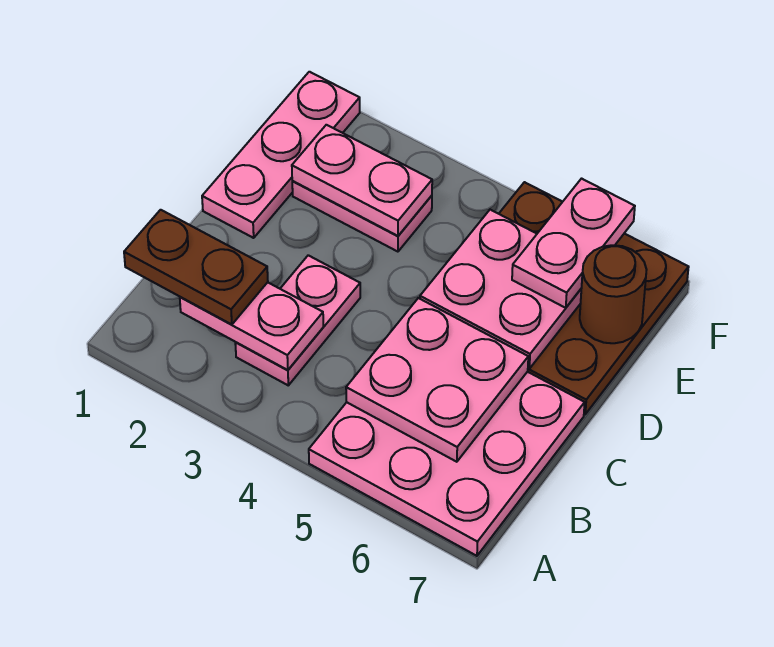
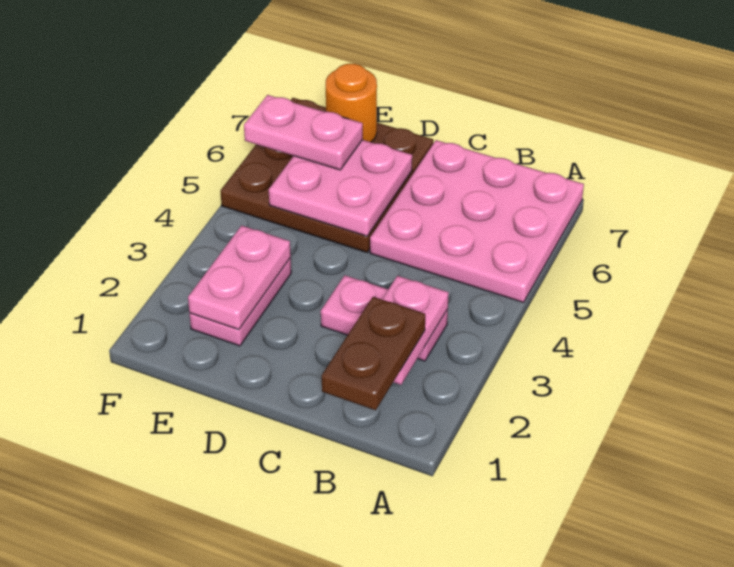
pink plate B5:C6 level 2 -> none
pink plate D1:F1 level 1 -> none
brown round brick E7 level 2 -> orange round brick E7 level 2

